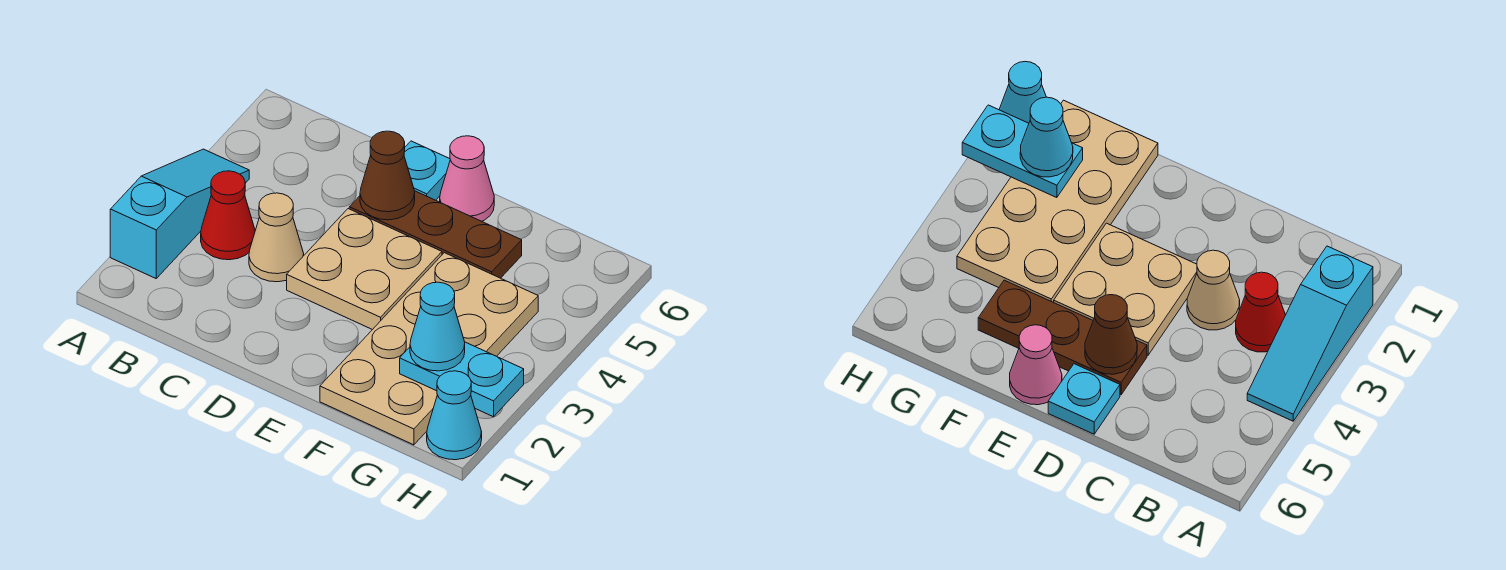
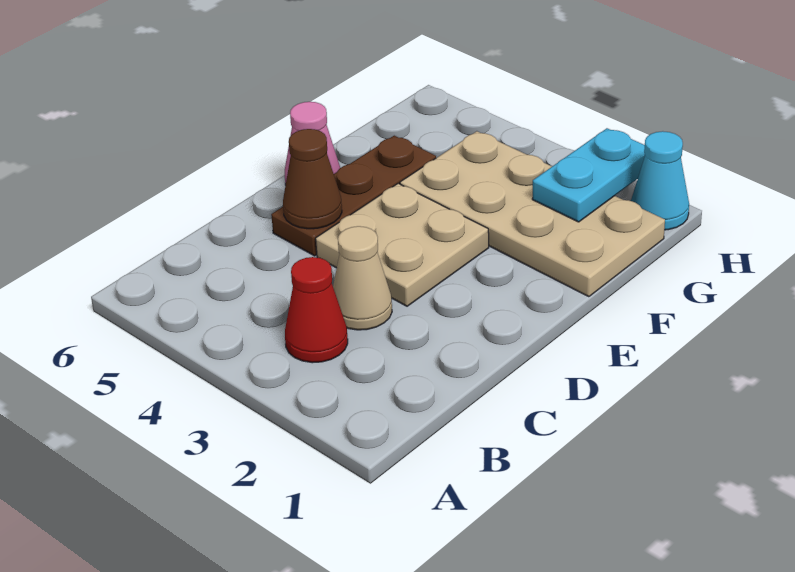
cyan slope A2:A4 level 1 top 2 -> none
cyan plate D6 level 1 -> none
cyan cone G2 level 3 -> none

